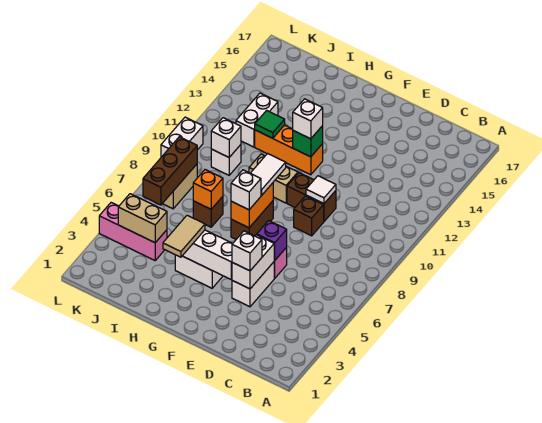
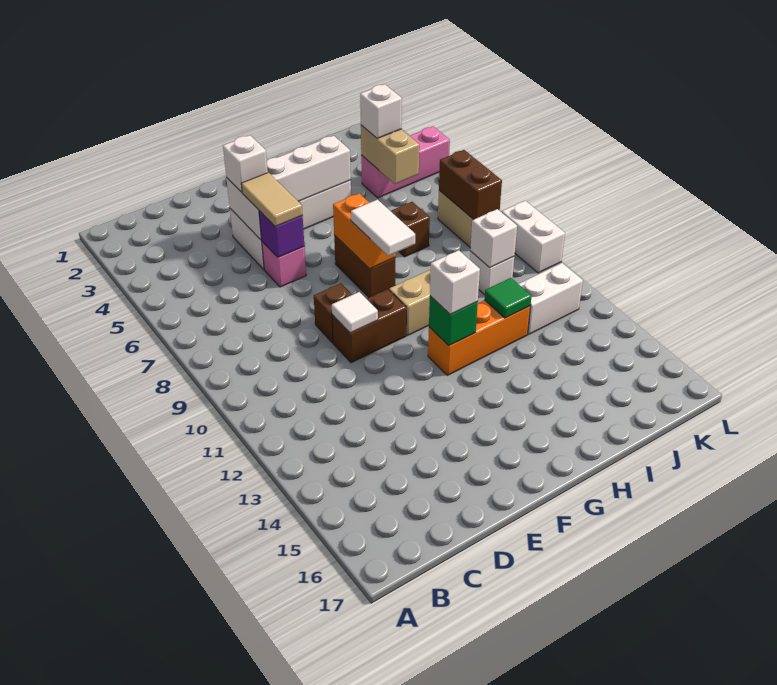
white brick G7 level 3 -> white brick J4 level 3
tan tile H3:H4 level 3 -> tan tile E5:E6 level 3
orange brick I7 level 2 -> none
tan brick J4:K4 level 2 -> tan brick J4:J5 level 2
white brick J12:J13 level 1 -> white brick J12:K12 level 1
brown brick K6:K8 level 2 -> brown brick K7:K8 level 2

